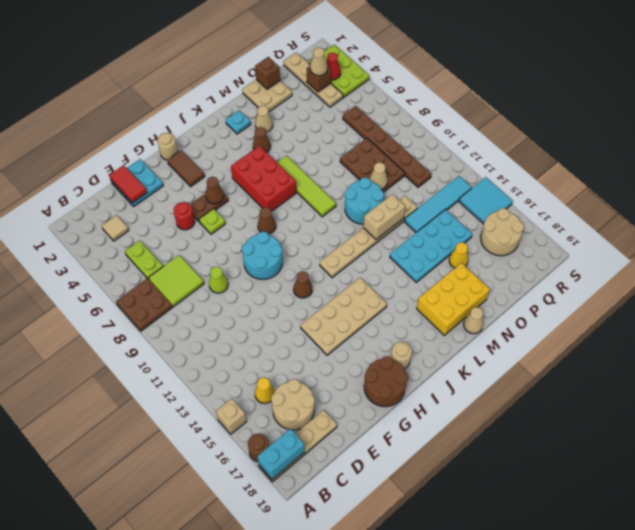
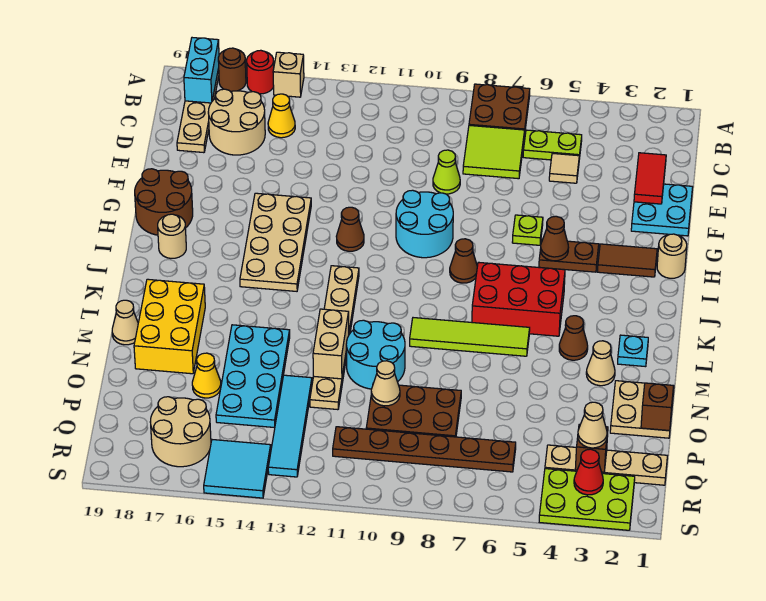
tan tile C3 level 1 -> tan tile D5 level 1
red tile E1:E2 level 2 -> red tile D2:E2 level 2
red round brick F5 level 1 -> red round brick A16 level 1
brown plate G5:H5 level 1 -> brown plate H4:H5 level 1

